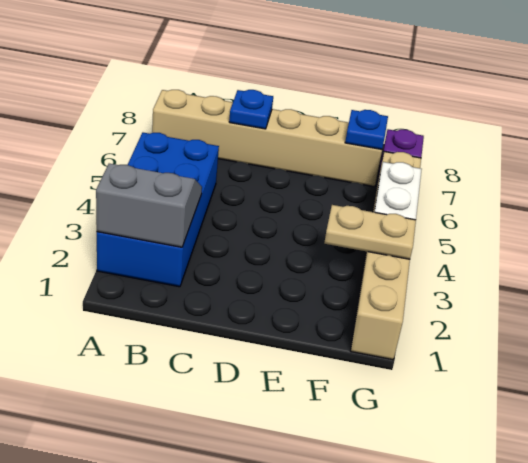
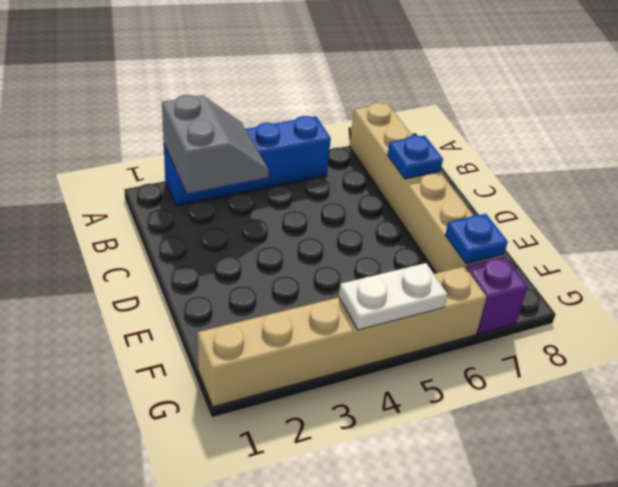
blue brick A2:B5 level 1 -> blue brick A2:A5 level 1
tan plate F3:G3 level 2 -> none

